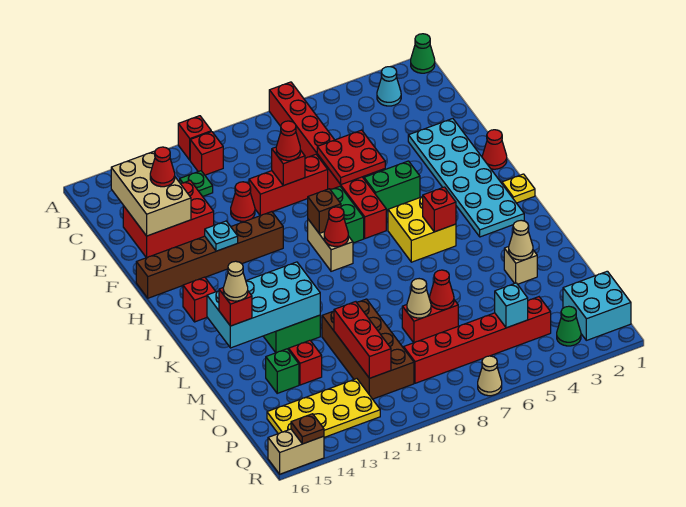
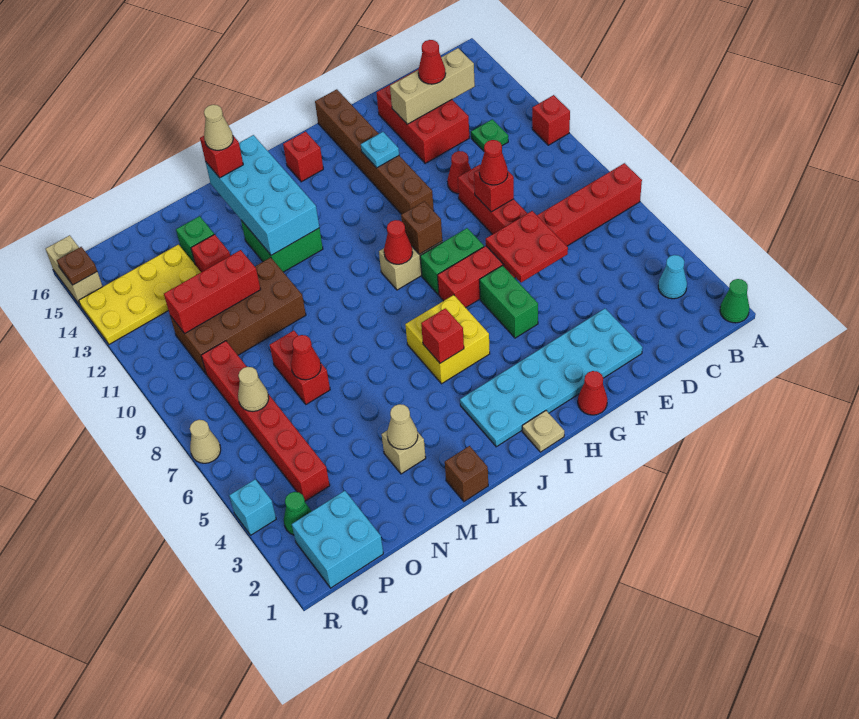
red brick B11 level 1 -> none
tan brick C14:E15 level 2 -> tan brick C14:E14 level 2
yellow plate I1 level 1 -> tan plate I1 level 1
none -> brown brick L1 level 1
tan cone N8 level 2 -> tan cone P7 level 2
cyan brick P5 level 2 -> cyan brick R4 level 1
yellow plate P12:Q15 level 1 -> yellow plate O13:R14 level 1

